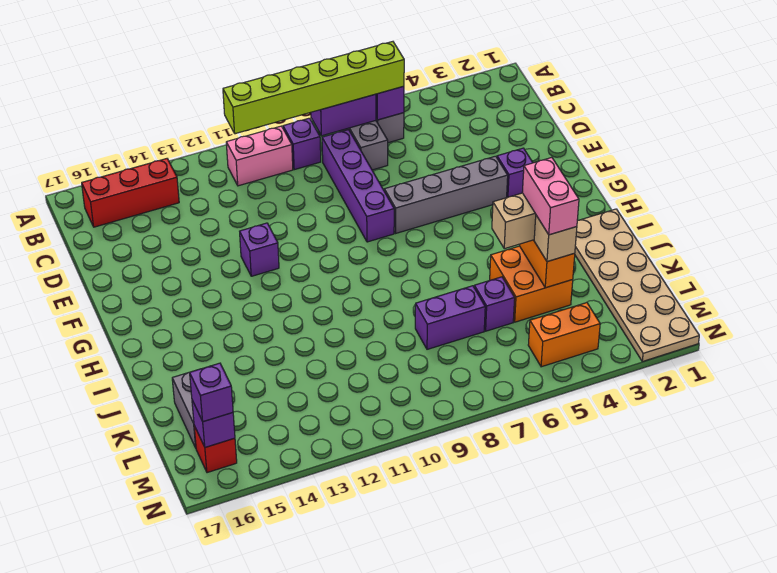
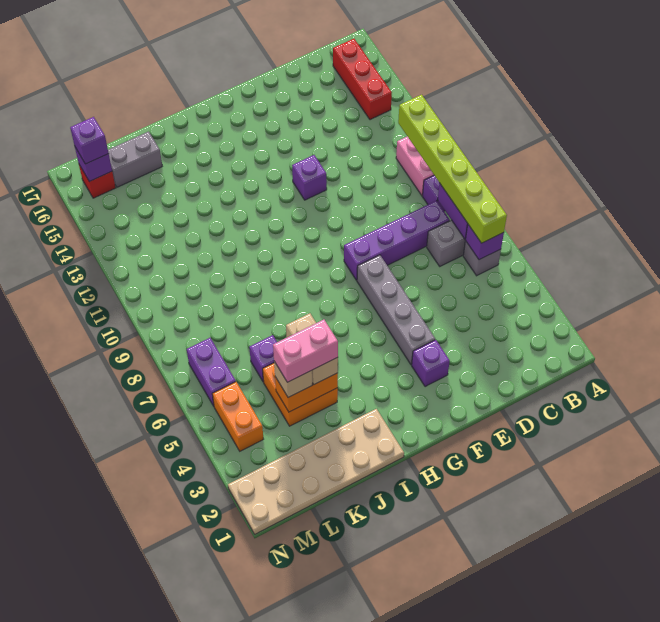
purple brick K7:K8 level 1 -> purple brick M6:M7 level 1

